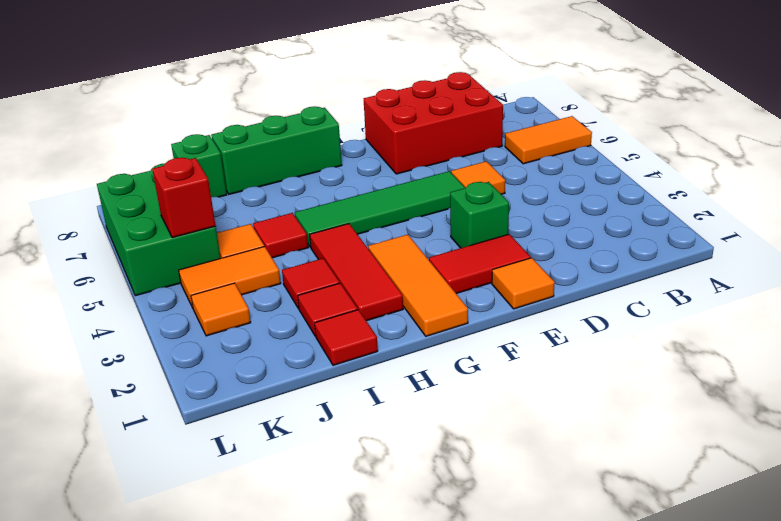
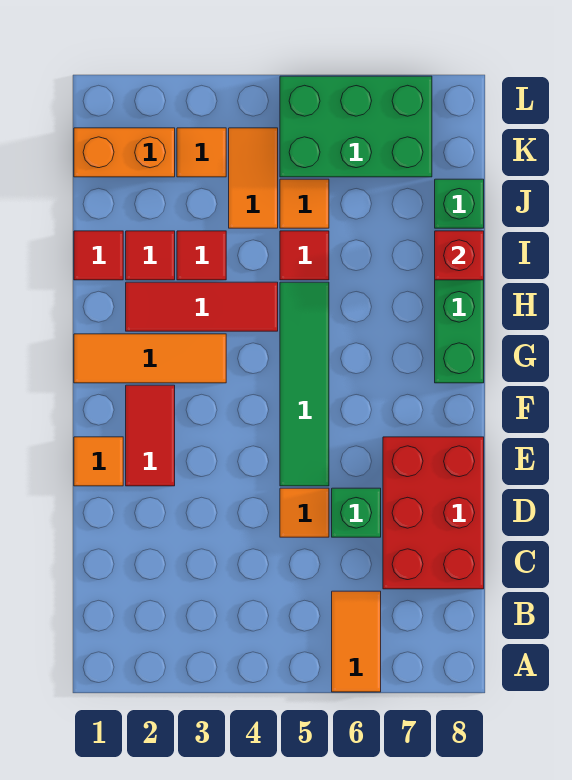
green brick E3 level 1 -> green brick D6 level 1
none -> orange brick K1:K2 level 1
red brick K5 level 2 -> red brick I8 level 2

